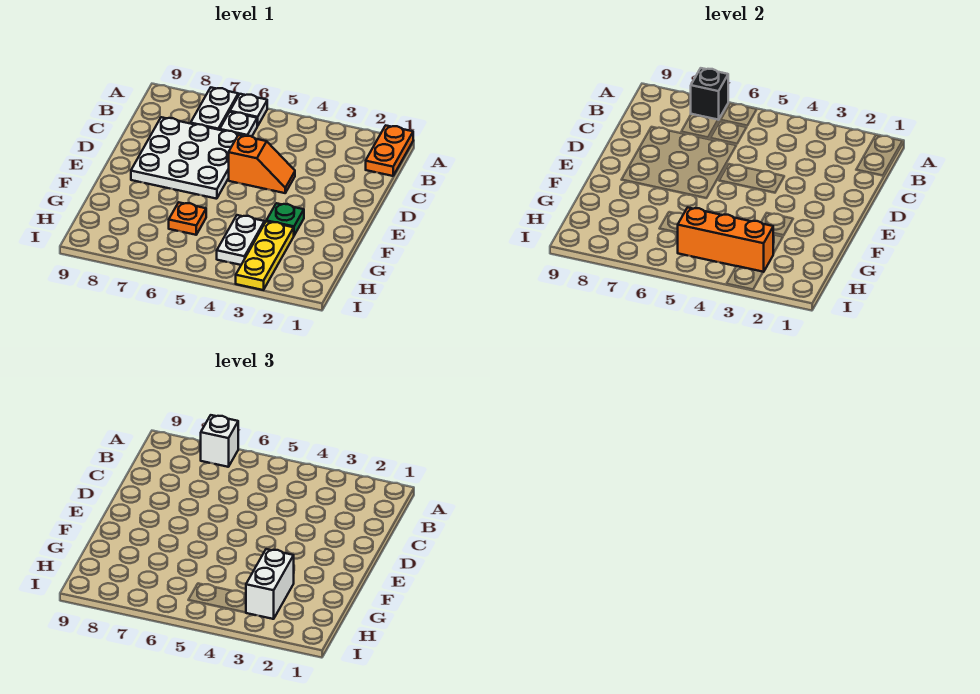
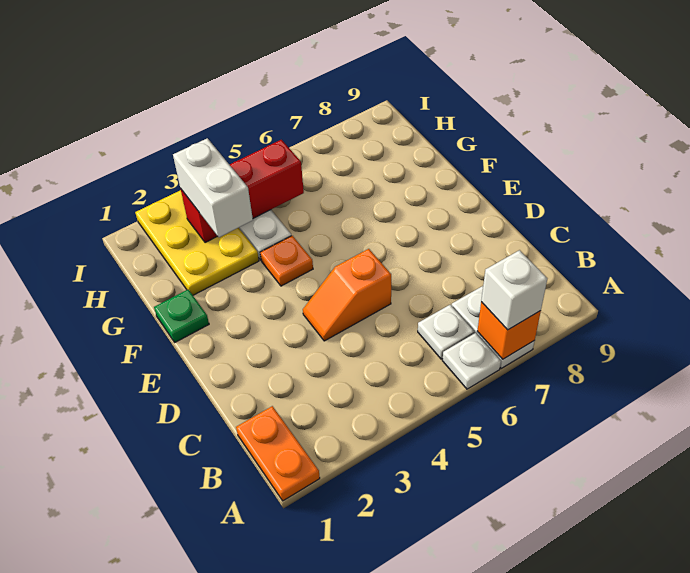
black brick A7 level 2 -> orange brick A7 level 2
white plate C6:E8 level 1 -> none
green plate F3 level 1 -> green plate F1 level 1
yellow plate G3:I3 level 1 -> yellow plate G2:I3 level 1
orange plate G6 level 1 -> orange plate F4 level 1
orange brick H3:H5 level 2 -> red brick H3:H5 level 2

